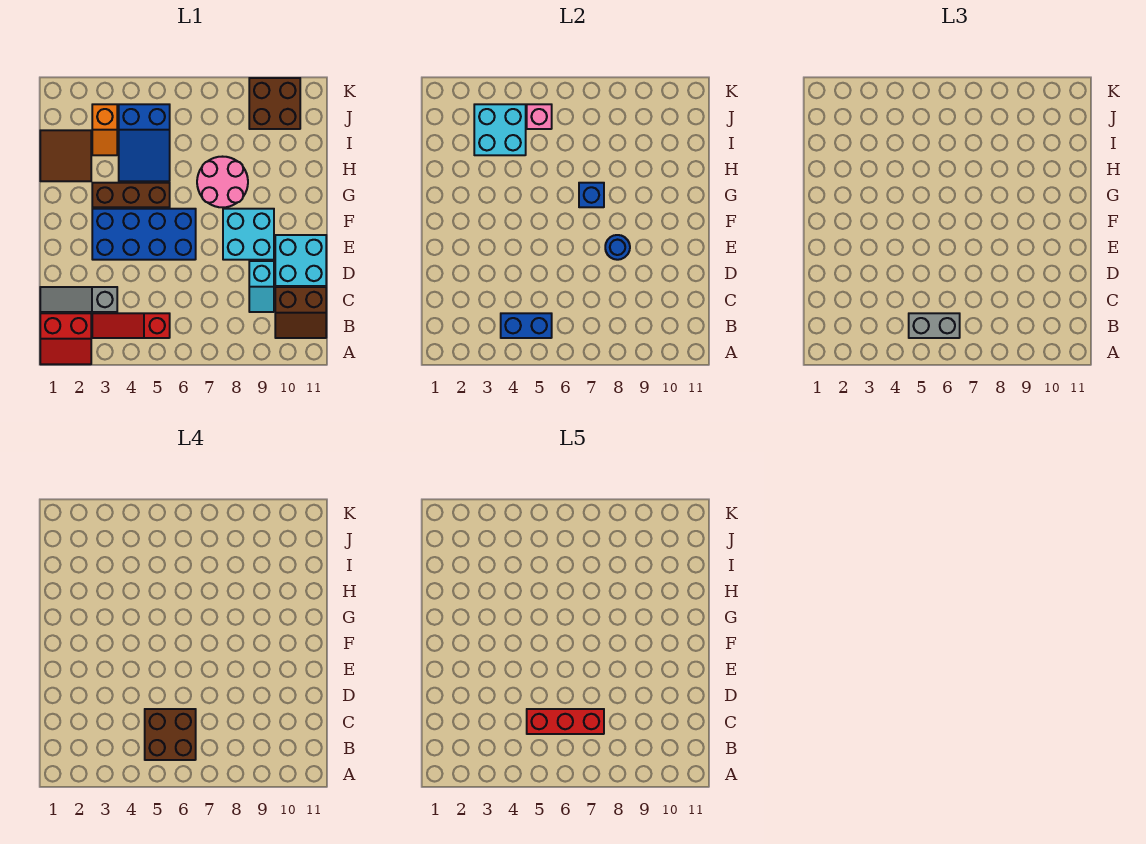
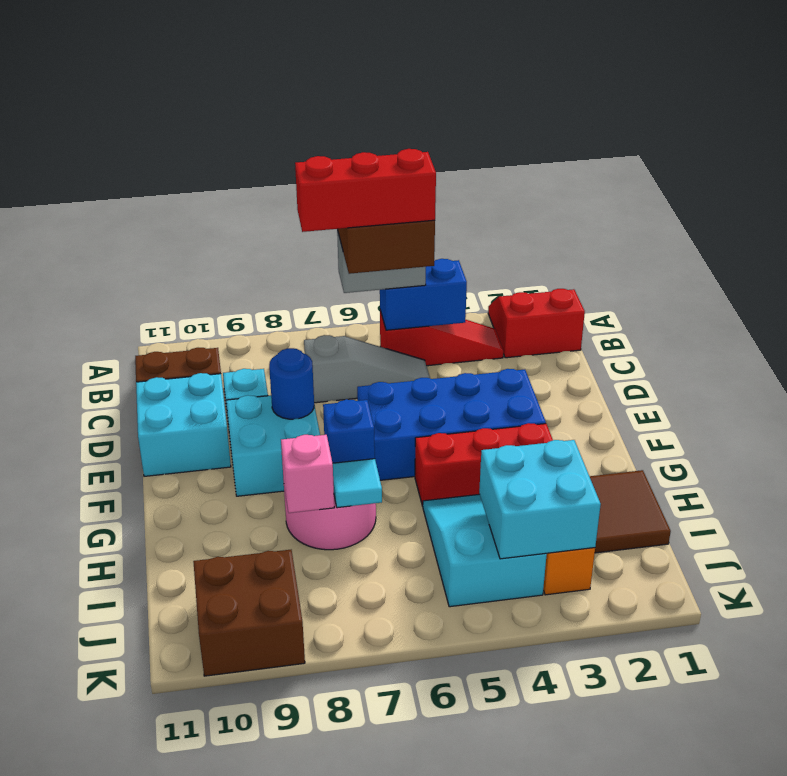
grey slope C1:C3 level 1 top 3 -> grey slope C5:C7 level 1 top 7
brown brick G3:G5 level 1 -> red brick G3:G5 level 1
blue slope H4:J5 level 1 top J -> cyan slope H4:J5 level 1 top J
none -> cyan tile H7 level 2
pink brick J5 level 2 -> pink brick H8 level 2

